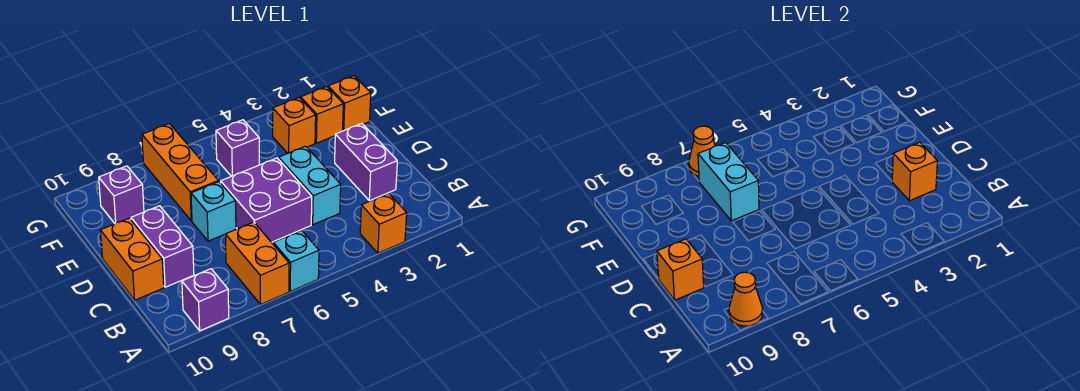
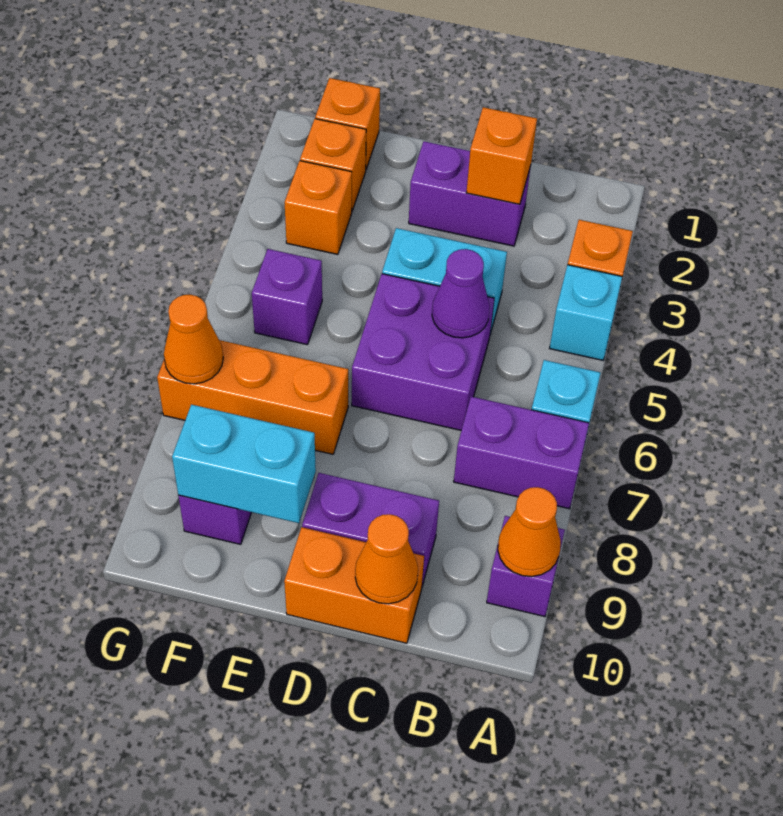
orange brick A7:B7 level 1 -> purple brick A7:B7 level 1
none -> purple cone C5 level 2
orange brick C10 level 2 -> orange cone C10 level 2
cyan brick D7 level 1 -> cyan brick A4 level 1
cyan brick E7:F7 level 2 -> cyan brick E9:F9 level 2

